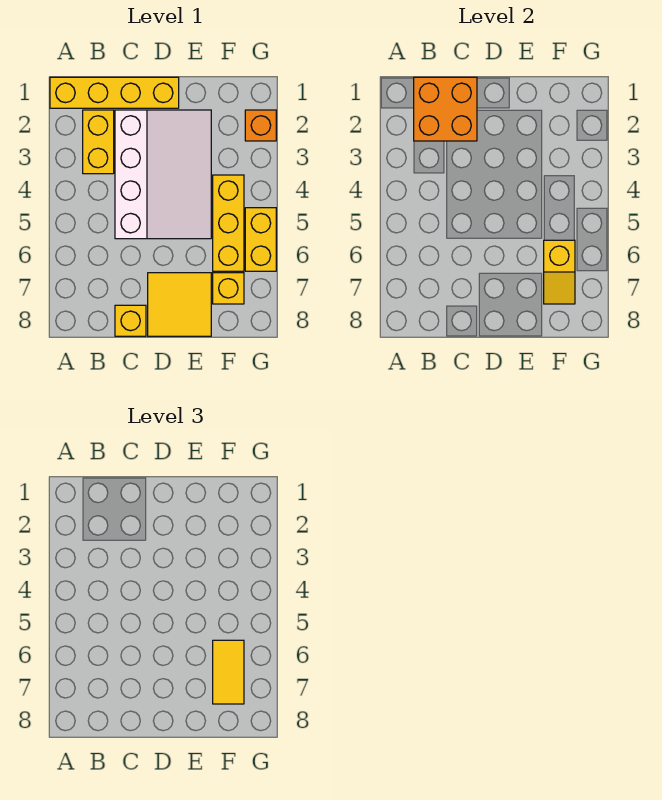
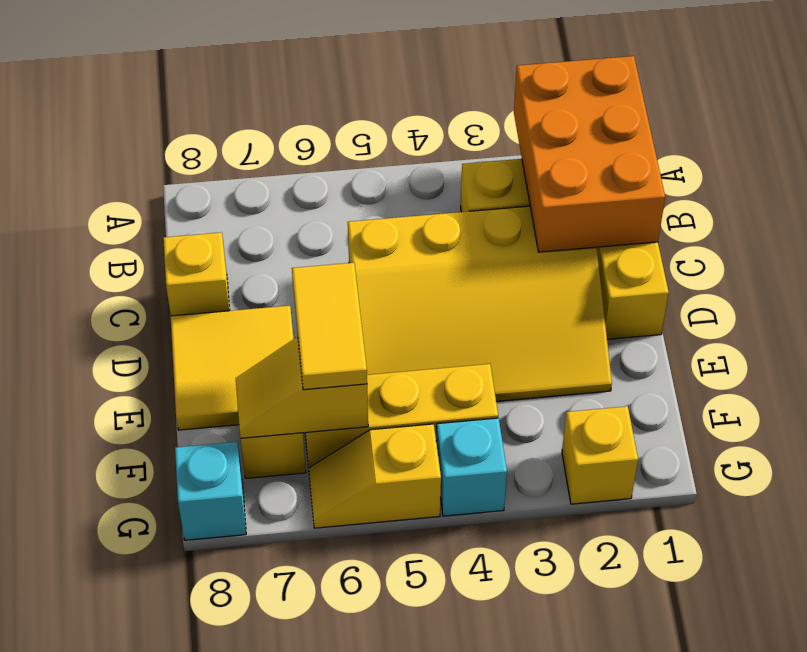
orange brick B1:C2 level 2 -> orange brick A1:C2 level 2
white slope C2:E5 level 1 top C -> yellow slope C2:E5 level 1 top C
yellow tile F6:F7 level 3 -> yellow tile E6:F6 level 3
orange brick G2 level 1 -> yellow brick G2 level 1
none -> cyan brick G4 level 1
yellow brick G5:G6 level 1 -> yellow slope G5:G6 level 1 top 5
none -> cyan brick G8 level 1

